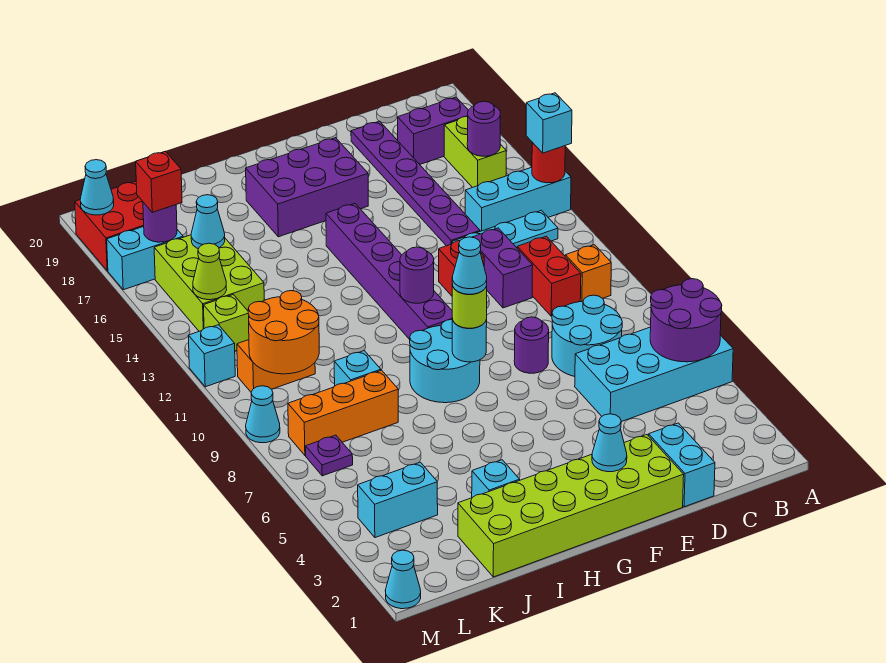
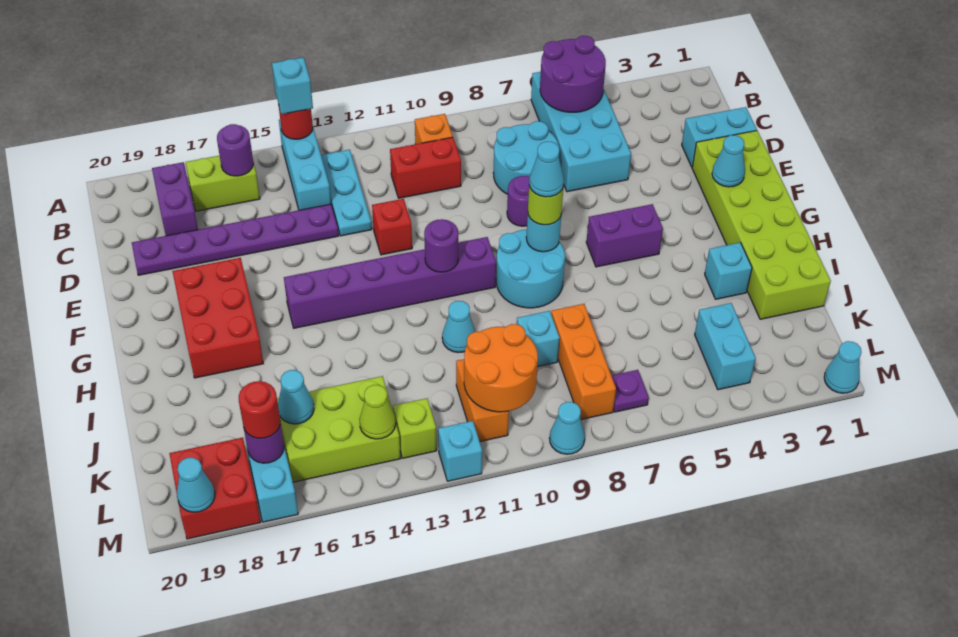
purple brick D11:D12 level 1 -> purple brick G5:G6 level 1
purple brick F17:H18 level 1 -> red brick F17:H18 level 1
none -> cyan cone I11 level 1
red brick L17 level 3 -> red round brick L17 level 3

